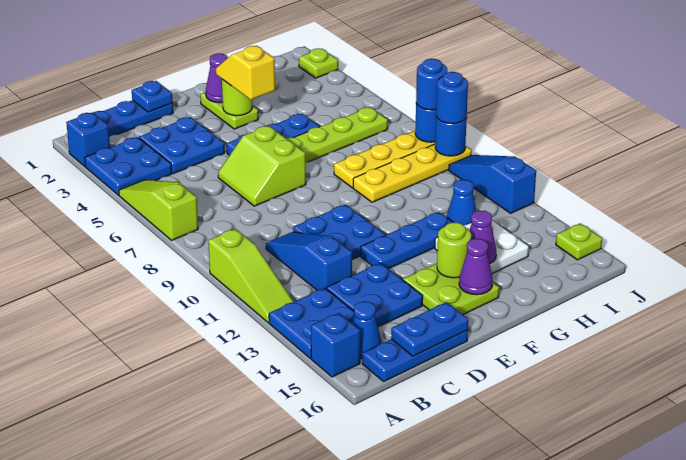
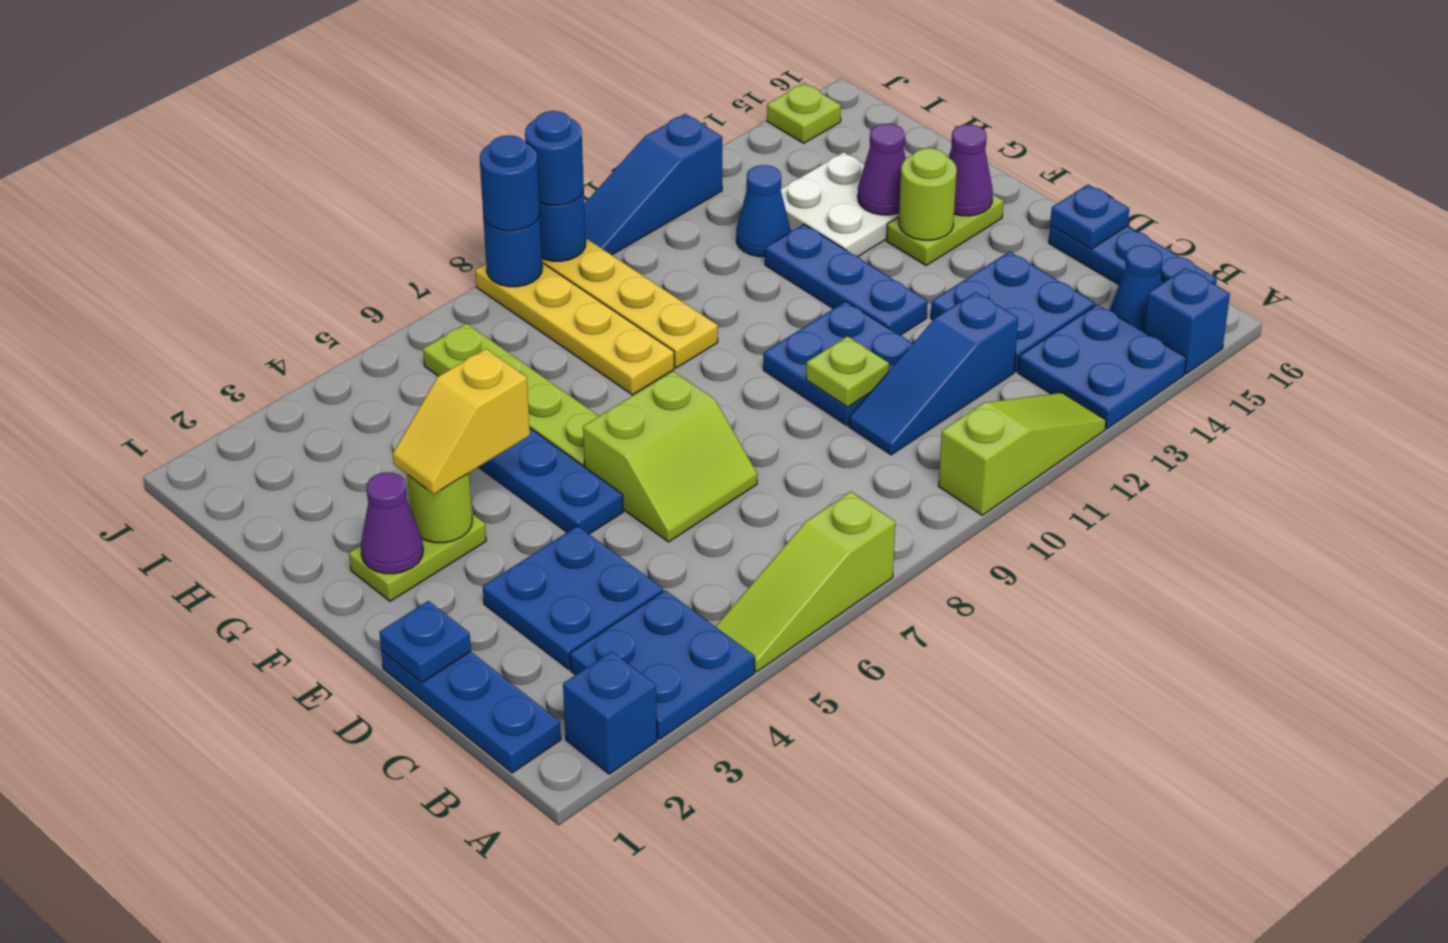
blue plate C16:D16 level 2 -> blue plate D16 level 2
lime plate E14:F15 level 1 -> lime plate F14:F15 level 1
lime plate J2 level 1 -> lime plate D10 level 2

